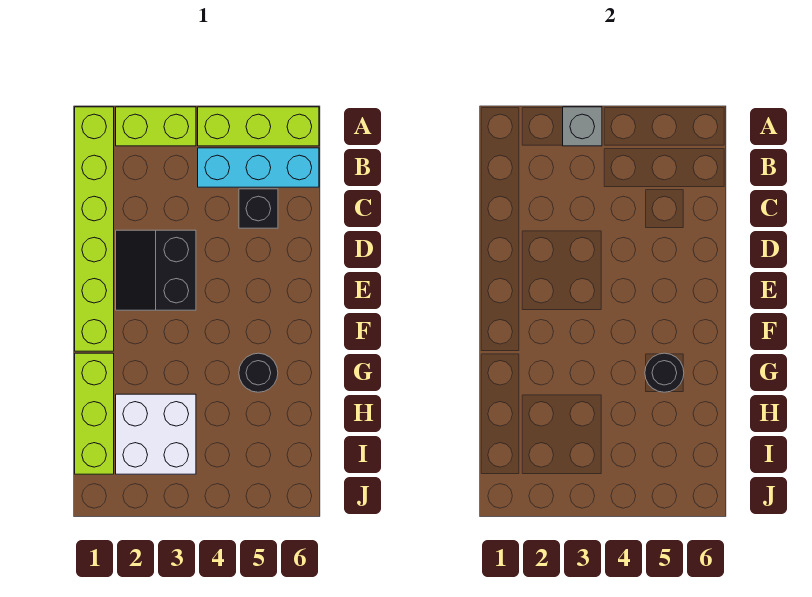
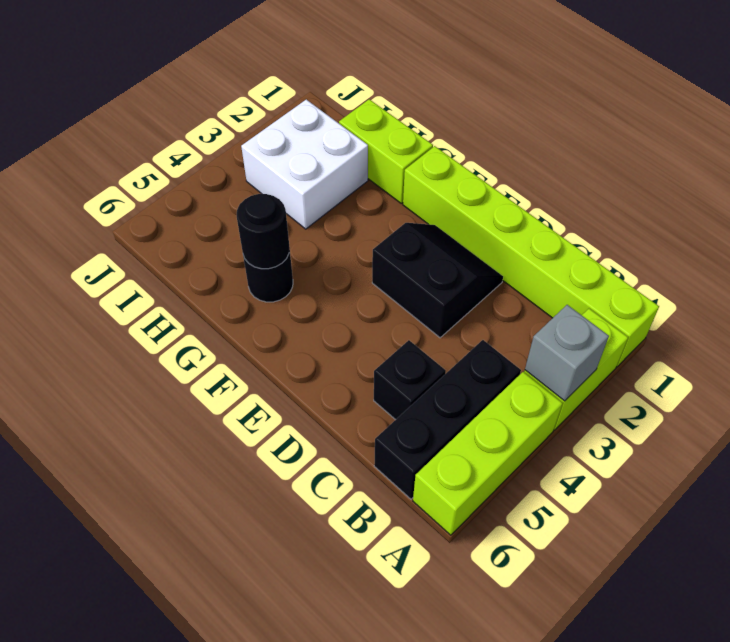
cyan brick B4:B6 level 1 -> black brick B4:B6 level 1
lime brick G1:I1 level 1 -> lime brick G1:H1 level 1

